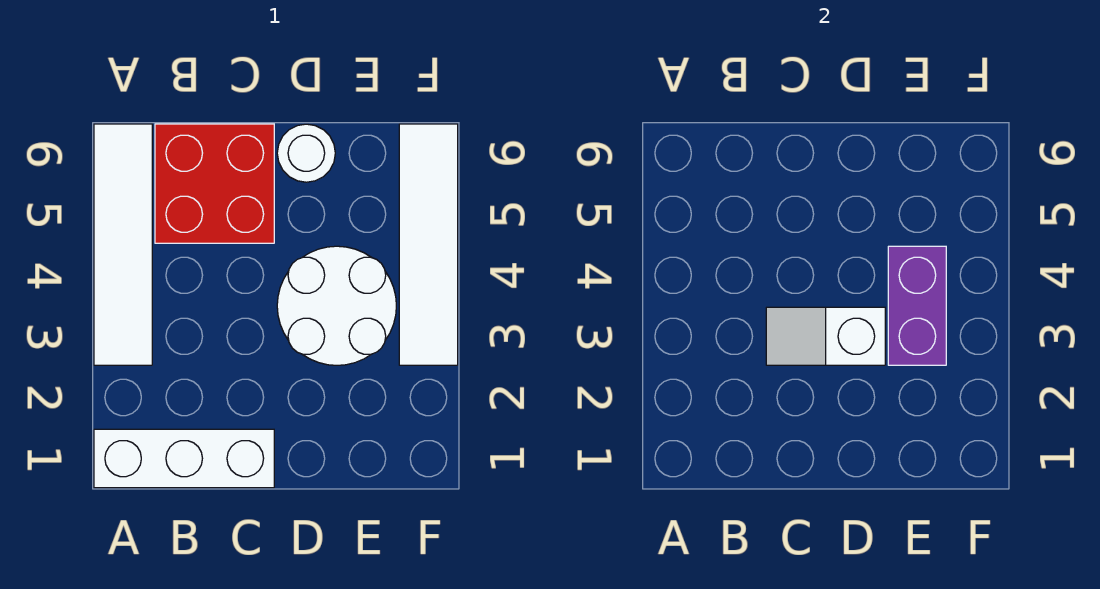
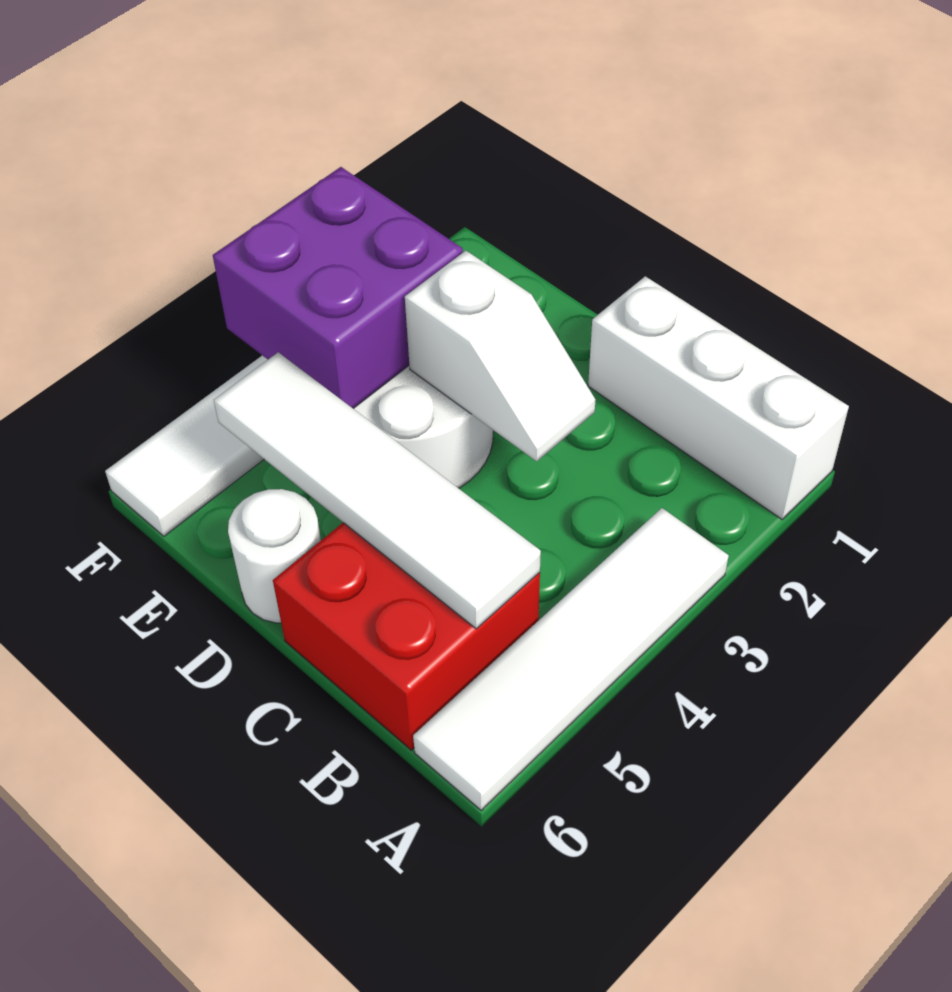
none -> white tile B5:E5 level 2
purple brick E3:E4 level 2 -> purple brick E3:F4 level 2

